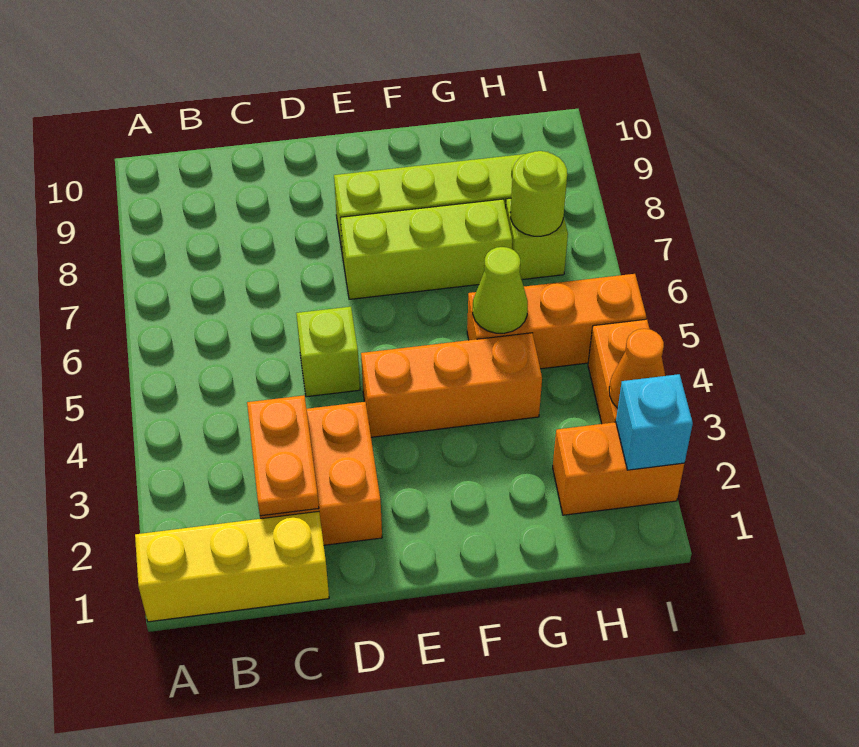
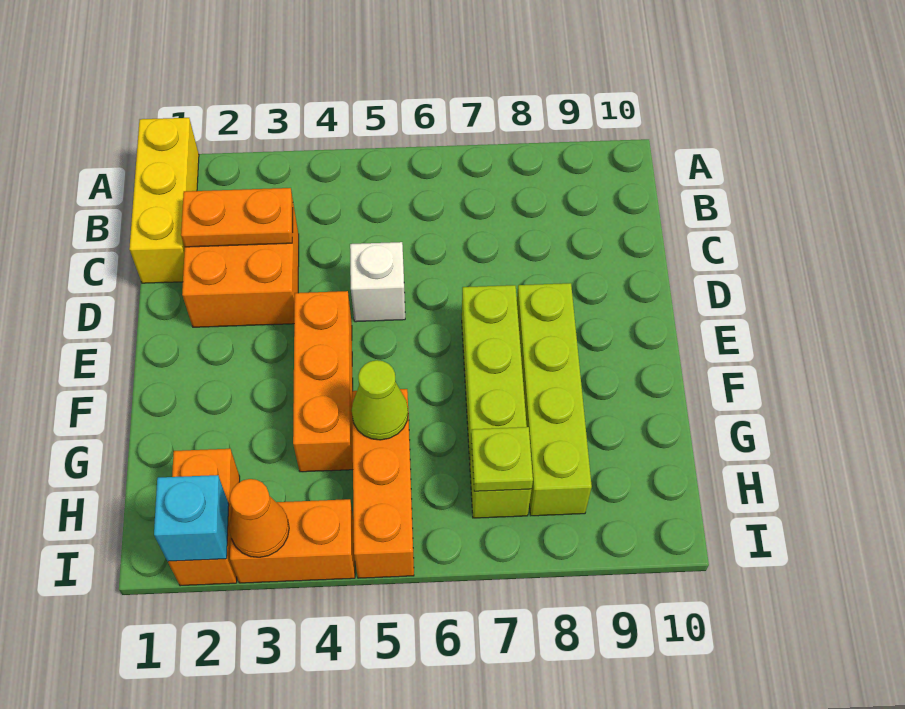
lime brick D5 level 1 -> white brick D5 level 1
lime round brick H7 level 2 -> lime plate H7 level 2

